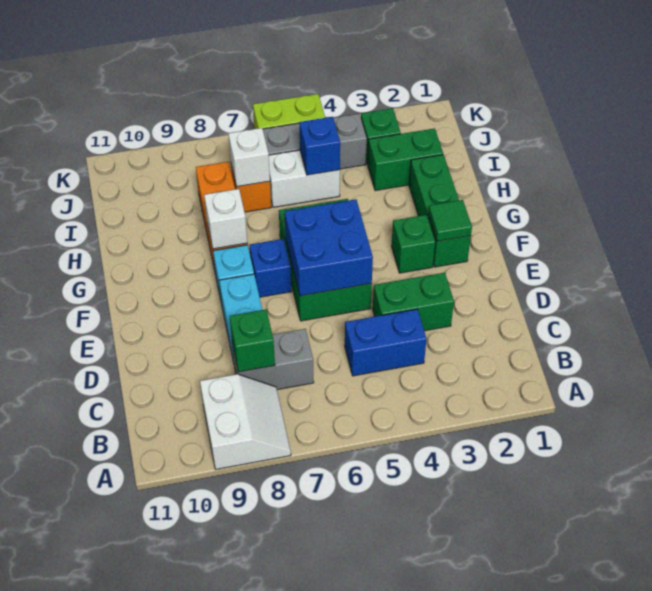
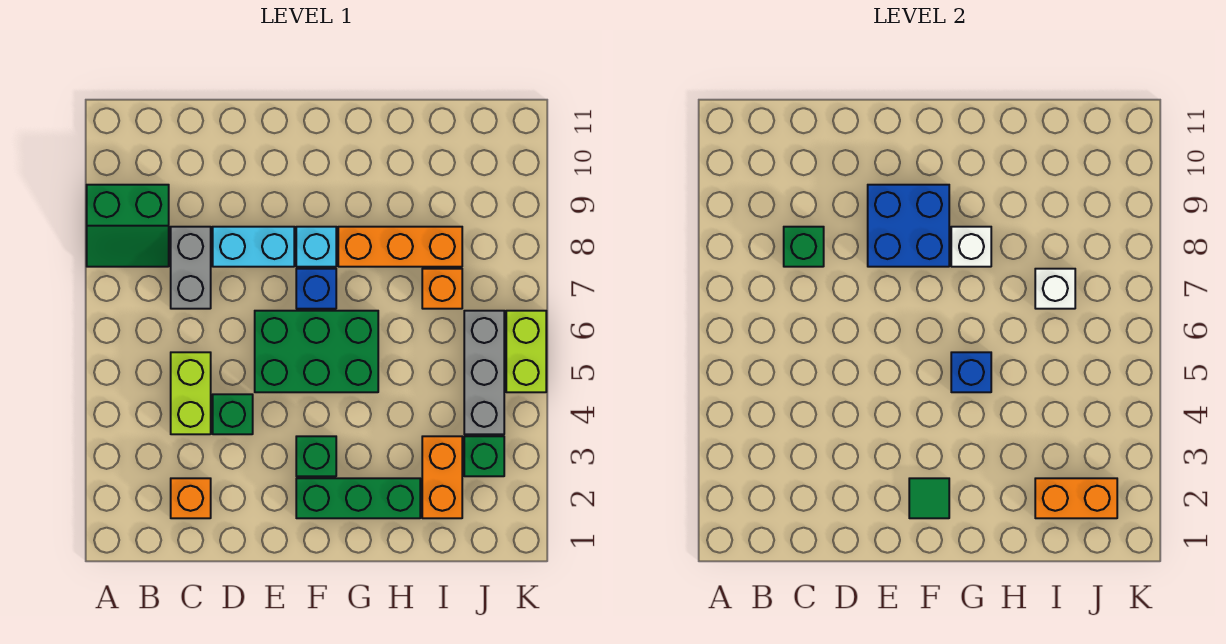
white slope A8:B9 level 1 top 9 -> green slope A8:B9 level 1 top 9
none -> orange brick C2 level 1
blue brick C4:C5 level 1 -> lime brick C4:C5 level 1
green brick D3:D4 level 1 -> green brick D4 level 1
blue brick E5:F6 level 2 -> blue brick E8:F9 level 2
green brick I2:I3 level 1 -> orange brick I2:I3 level 1
none -> orange brick I2:J2 level 2
white brick I5:I6 level 1 -> none
blue brick I5 level 2 -> blue brick G5 level 2

